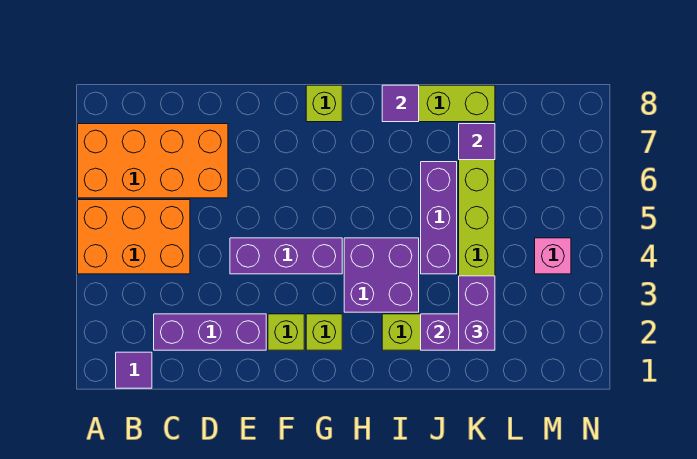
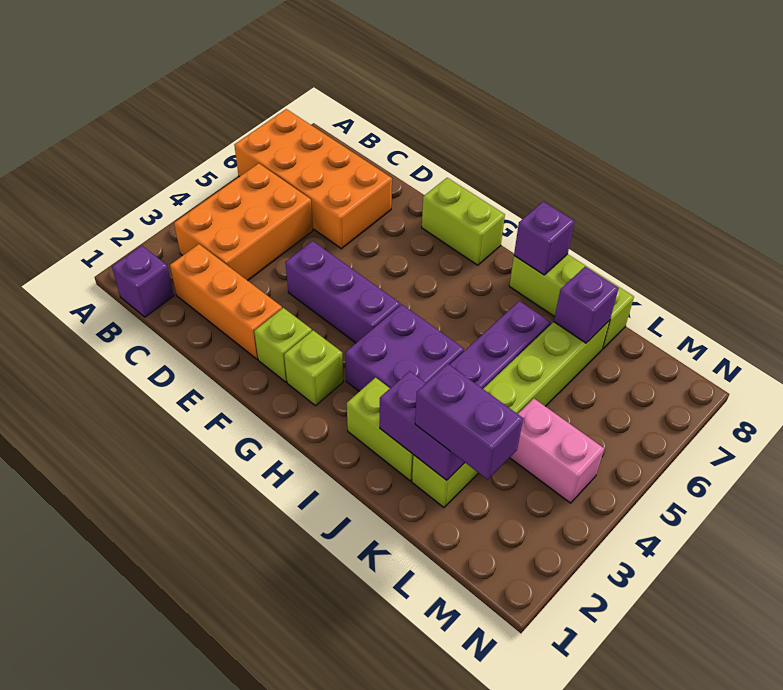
orange brick A4:C5 level 1 -> orange brick B3:C5 level 1
purple tile B1 level 1 -> purple brick B1 level 1
purple brick C2:E2 level 1 -> orange brick C2:E2 level 1
lime brick G8 level 1 -> lime brick F8:G8 level 1
purple tile I8 level 2 -> purple brick I8 level 2
purple brick K2:K3 level 3 -> purple brick K2:L2 level 3
purple tile K7 level 2 -> purple brick K7 level 2
pink brick M4 level 1 -> pink brick L4:M4 level 1

